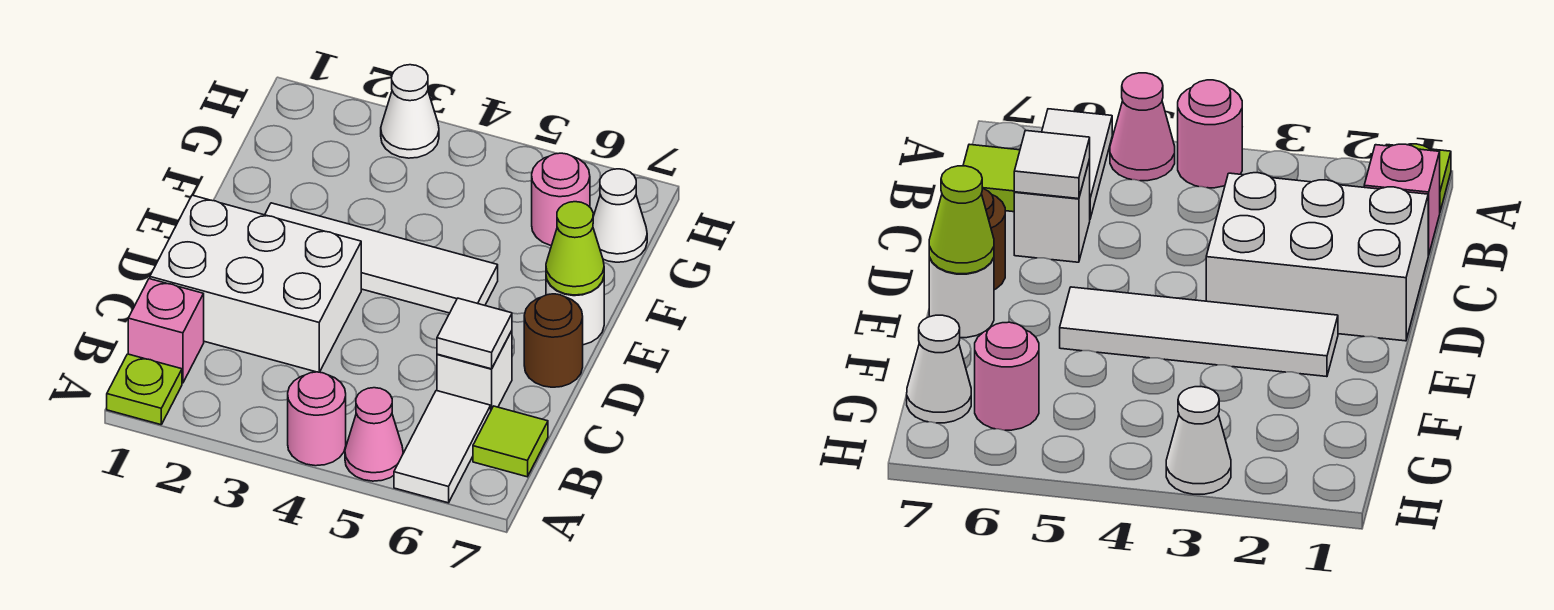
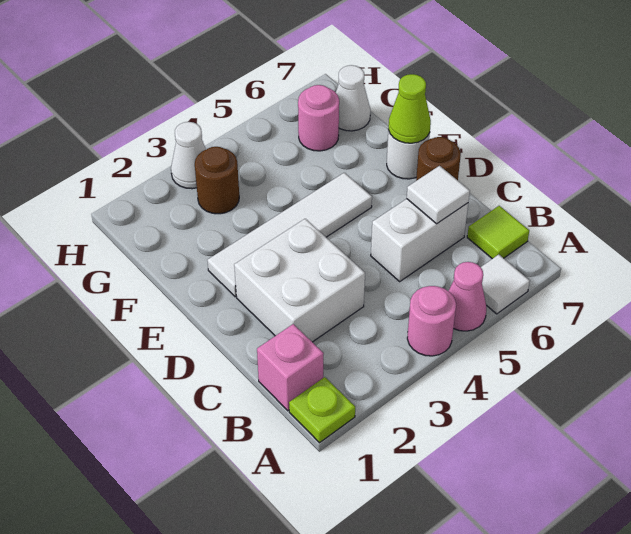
white tile A6:B6 level 1 -> white tile A6 level 1
white brick C1:D3 level 1 -> white brick C2:D3 level 1
white brick C6 level 1 -> white brick C5:C6 level 1
none -> brown round brick G3 level 1

